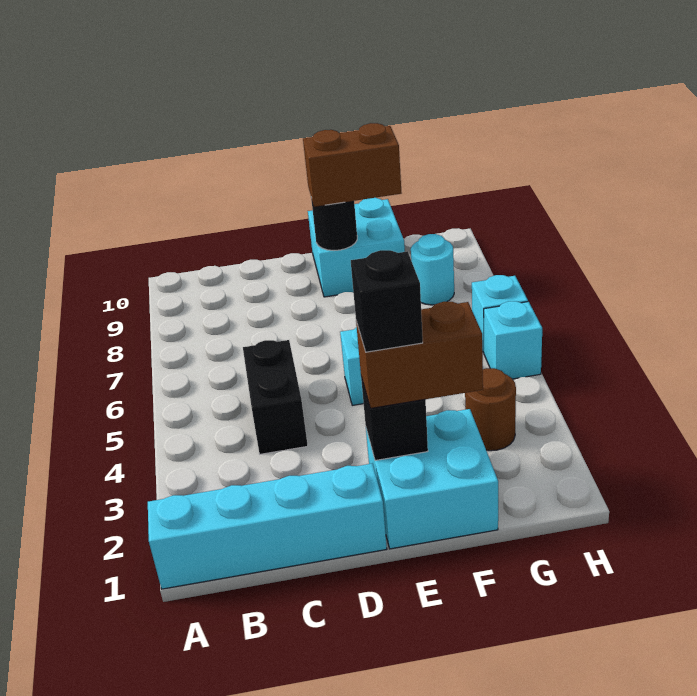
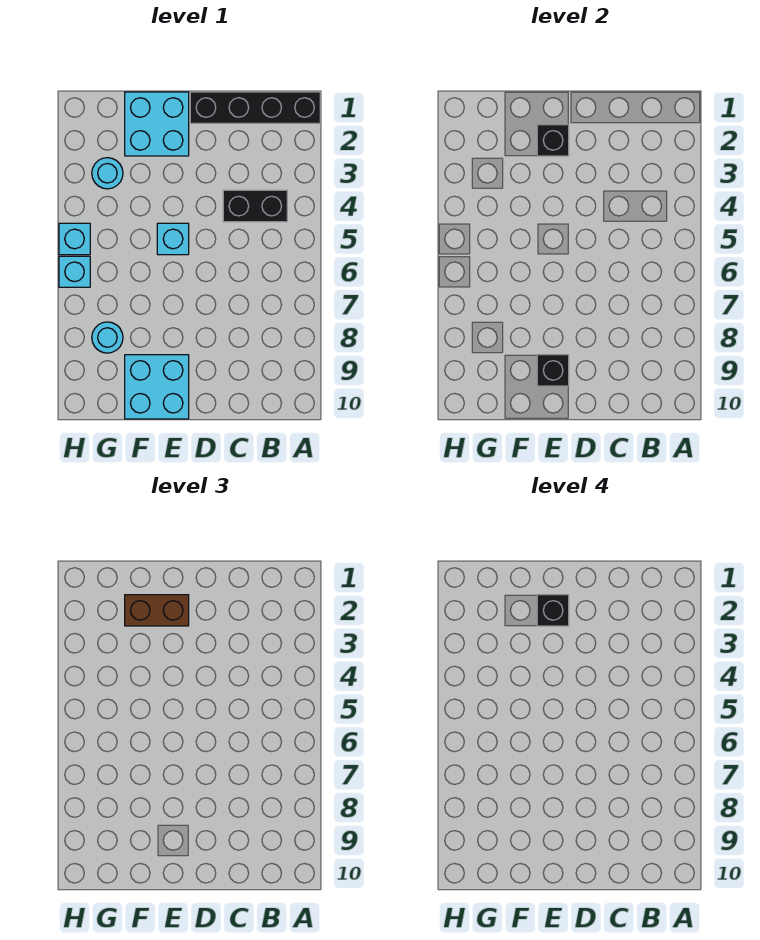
cyan brick A1:D1 level 1 -> black brick A1:D1 level 1
black brick C4:C5 level 1 -> black brick B4:C4 level 1
black round brick E9 level 2 -> black brick E9 level 2
brown brick E9:F9 level 3 -> none
brown round brick G3 level 1 -> cyan round brick G3 level 1

